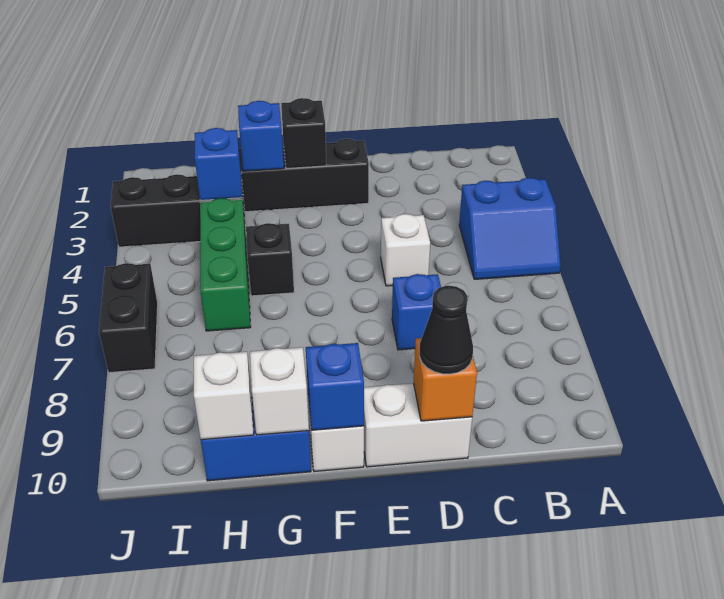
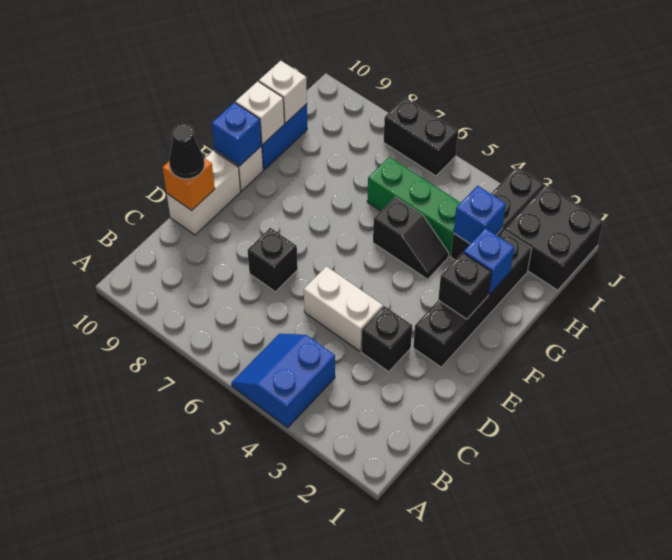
none -> black brick D3 level 1
white brick D5 level 1 -> white brick D4:D5 level 1
blue brick D7 level 1 -> black brick D7 level 1
none -> black brick I1:J2 level 1

